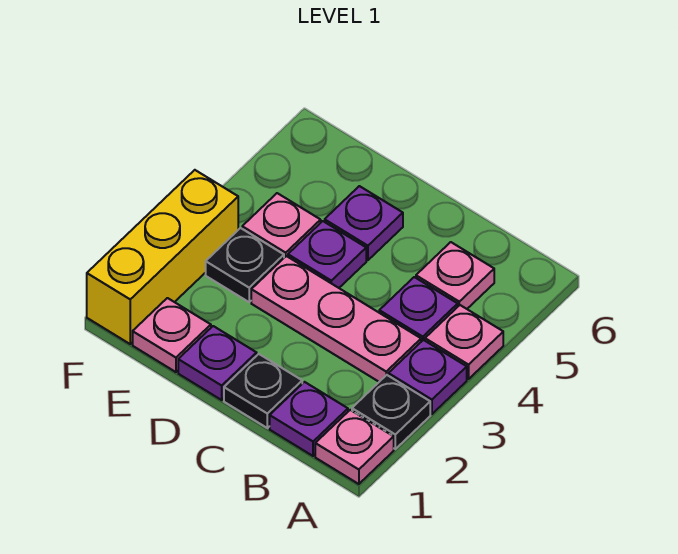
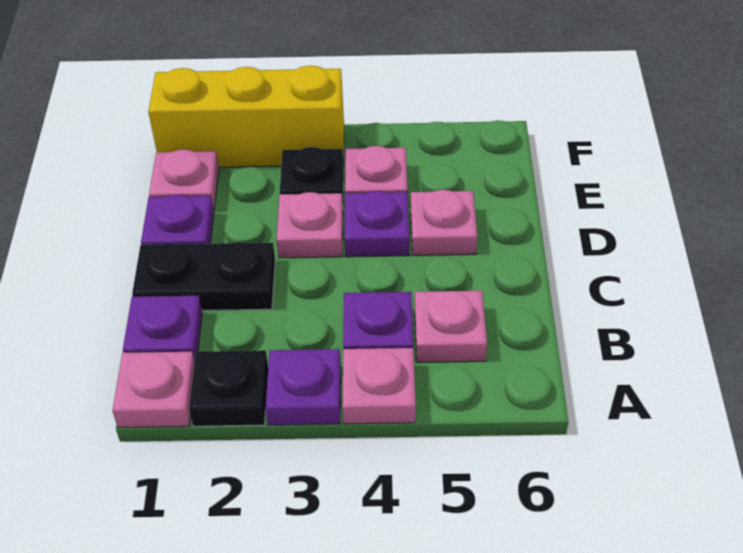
pink plate B3:D3 level 1 -> pink plate D3 level 1
black plate C1 level 1 -> black plate C1:C2 level 1
purple plate D5 level 1 -> pink plate D5 level 1

